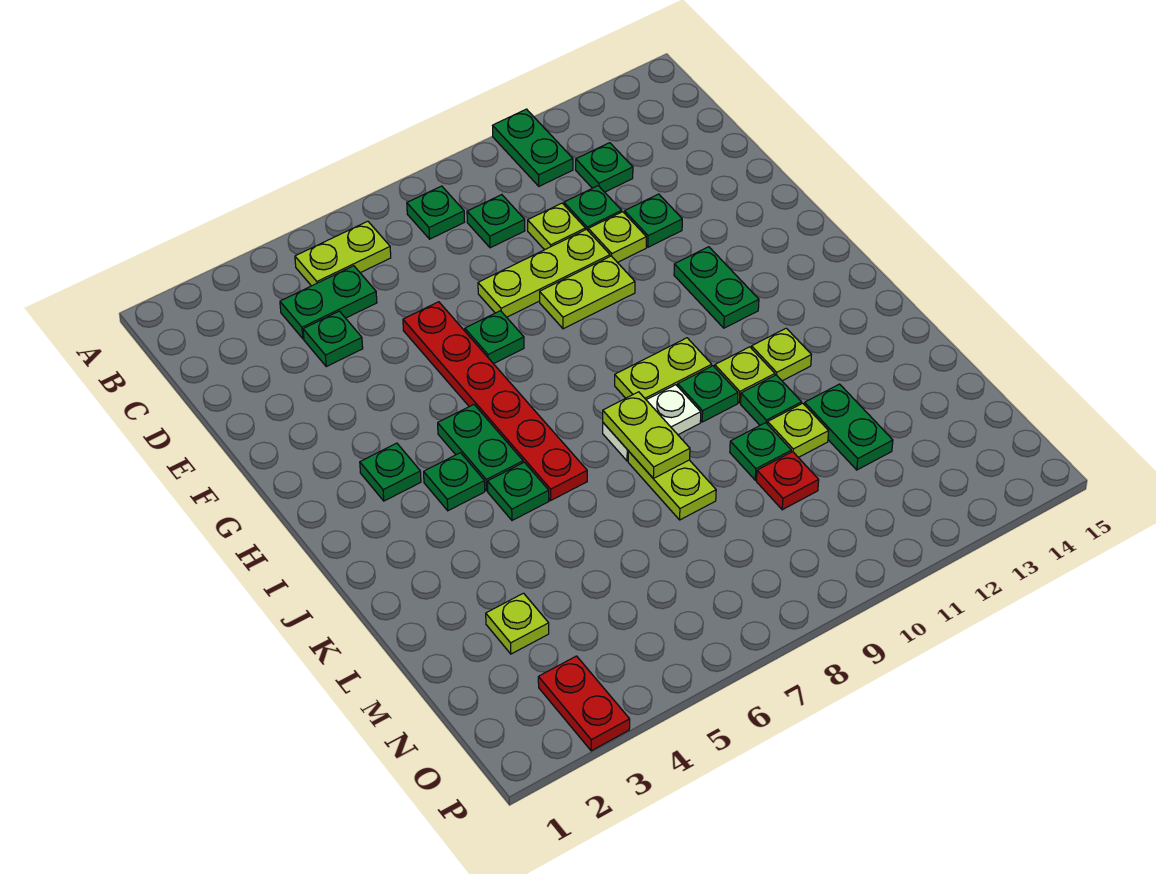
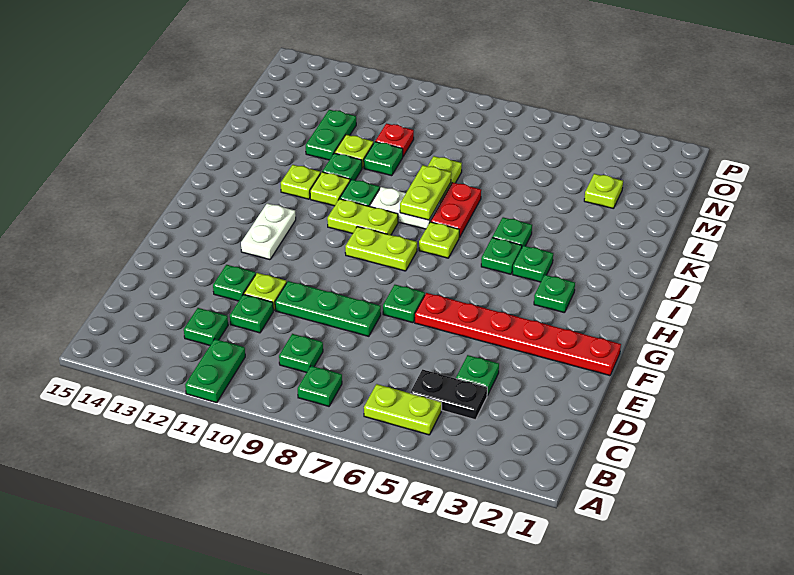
green plate C4:C5 level 1 -> black plate C4:C5 level 1
lime plate D10 level 1 -> lime plate I7 level 1
red plate E6:J6 level 1 -> red plate F1:F6 level 1
lime plate E8:E10 level 1 -> green plate E8:E10 level 1
lime plate F9:F10 level 1 -> lime plate H8:H9 level 1
green plate G12:H12 level 1 -> white plate G12:H12 level 1
green plate H5:I5 level 1 -> green plate I5 level 1
red plate O3:P3 level 1 -> red plate J7:K7 level 1

